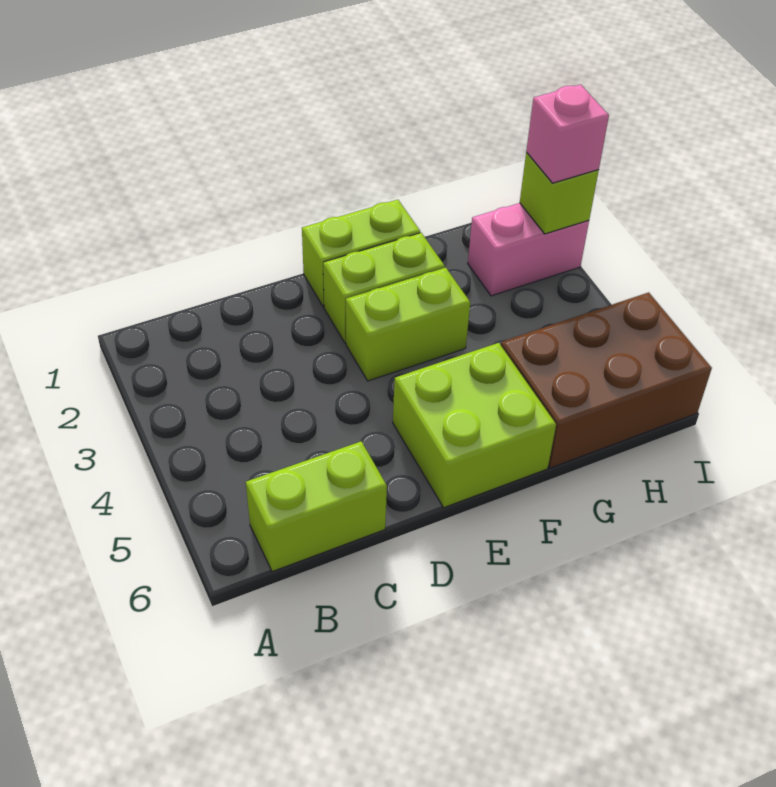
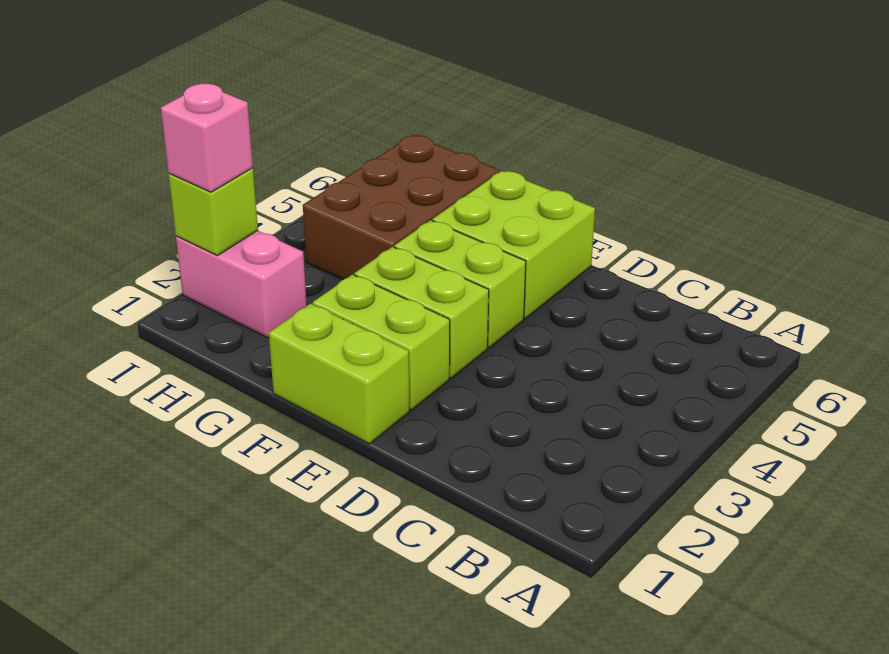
lime brick B6:C6 level 1 -> lime brick E4:F4 level 1
brown brick G5:I6 level 1 -> brown brick G4:H6 level 1

